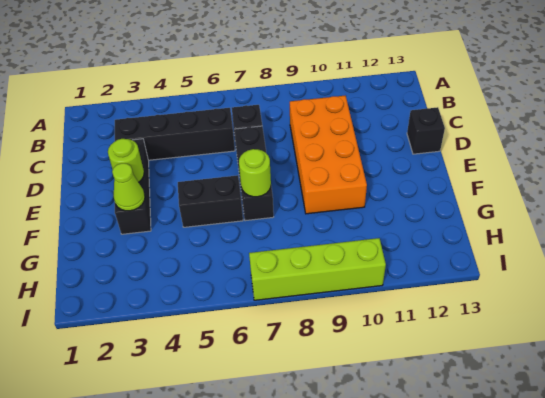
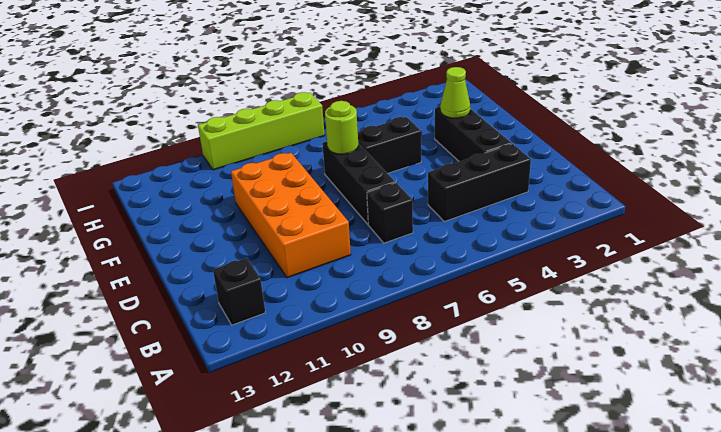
black brick C3:C6 level 1 -> black brick C3:C5 level 1
black brick D13 level 1 -> black brick B12 level 1
lime round brick E3 level 2 -> none

